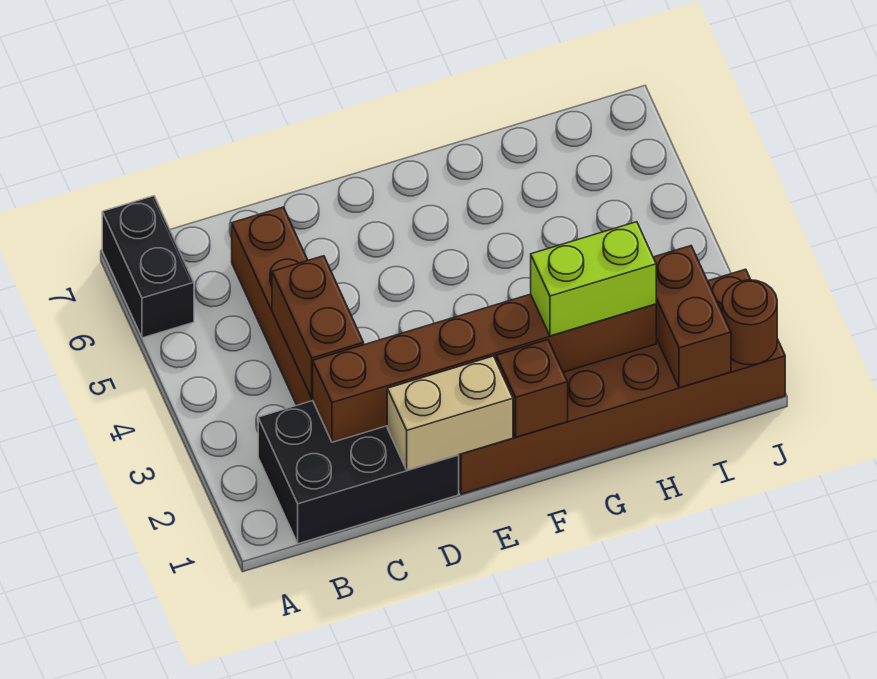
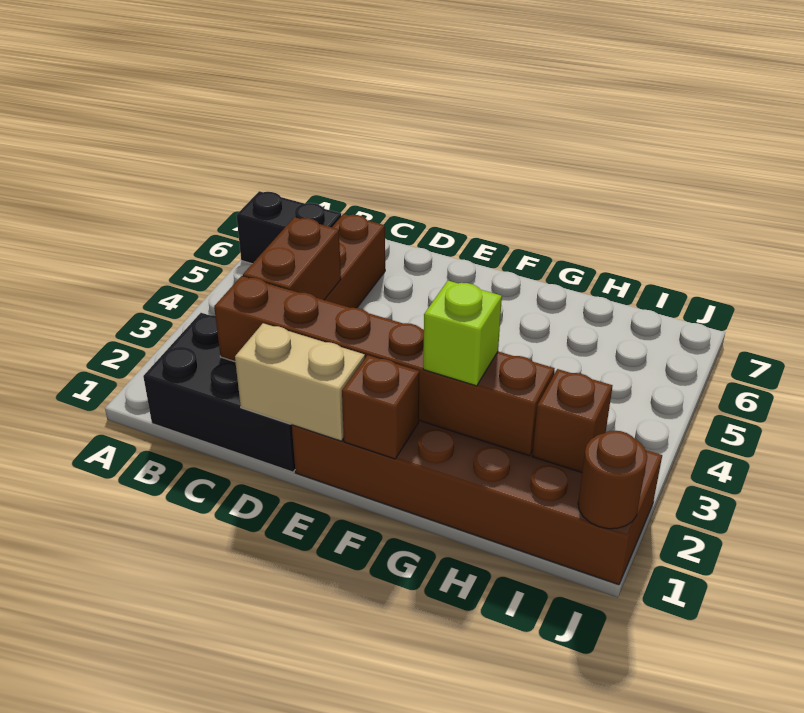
black brick A6:A7 level 1 -> black brick A6:B6 level 1
lime brick G2:H2 level 3 -> lime brick G2 level 3
brown brick I1:I2 level 2 -> brown brick I2 level 2

